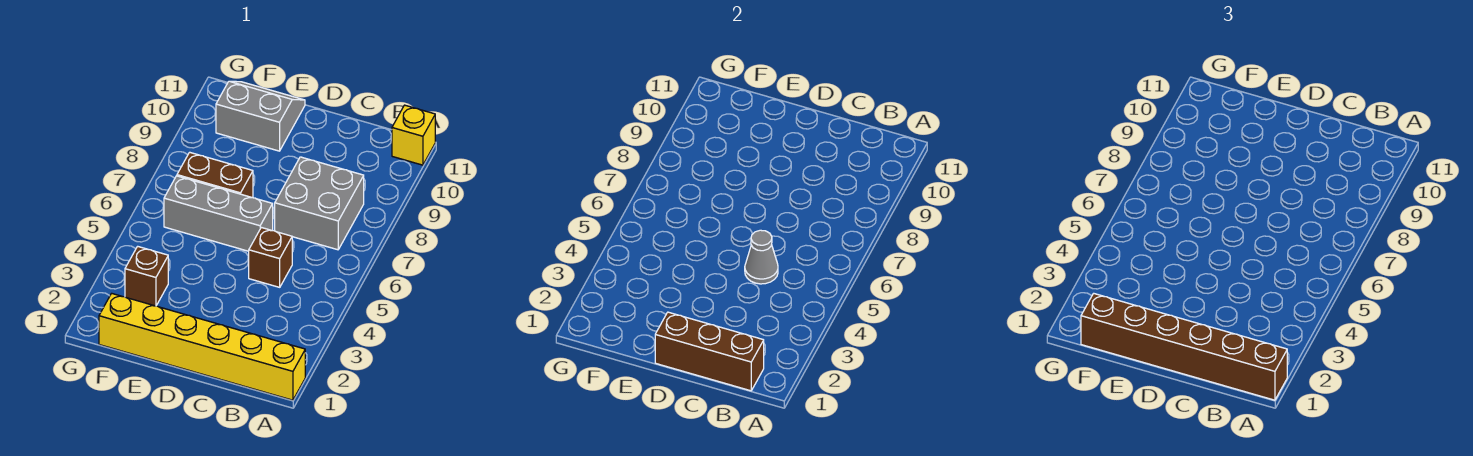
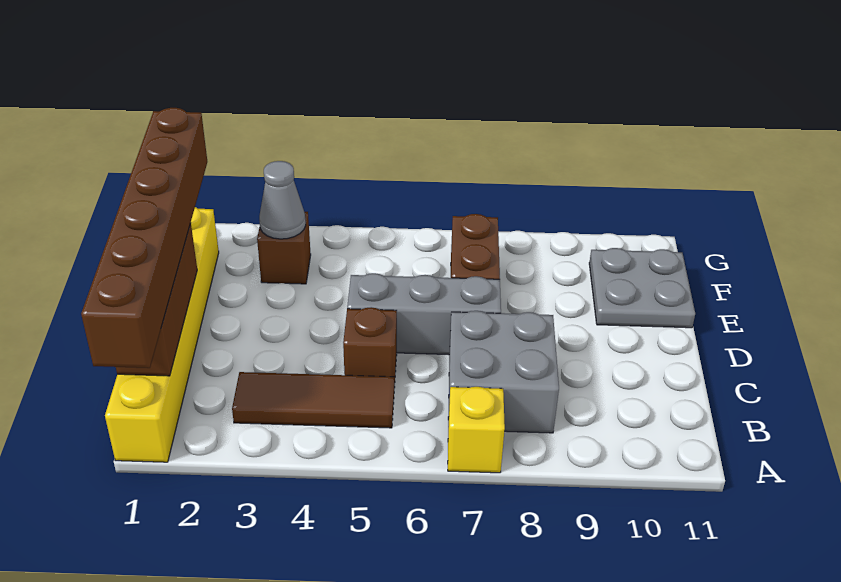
yellow brick A11 level 1 -> yellow brick A7 level 1
none -> brown tile B3:B5 level 1
grey cone C5 level 2 -> grey cone F3 level 2
grey brick D6:F6 level 1 -> grey brick D5:D7 level 1
grey slope E10:F11 level 1 top 10 -> grey plate E10:F11 level 1

